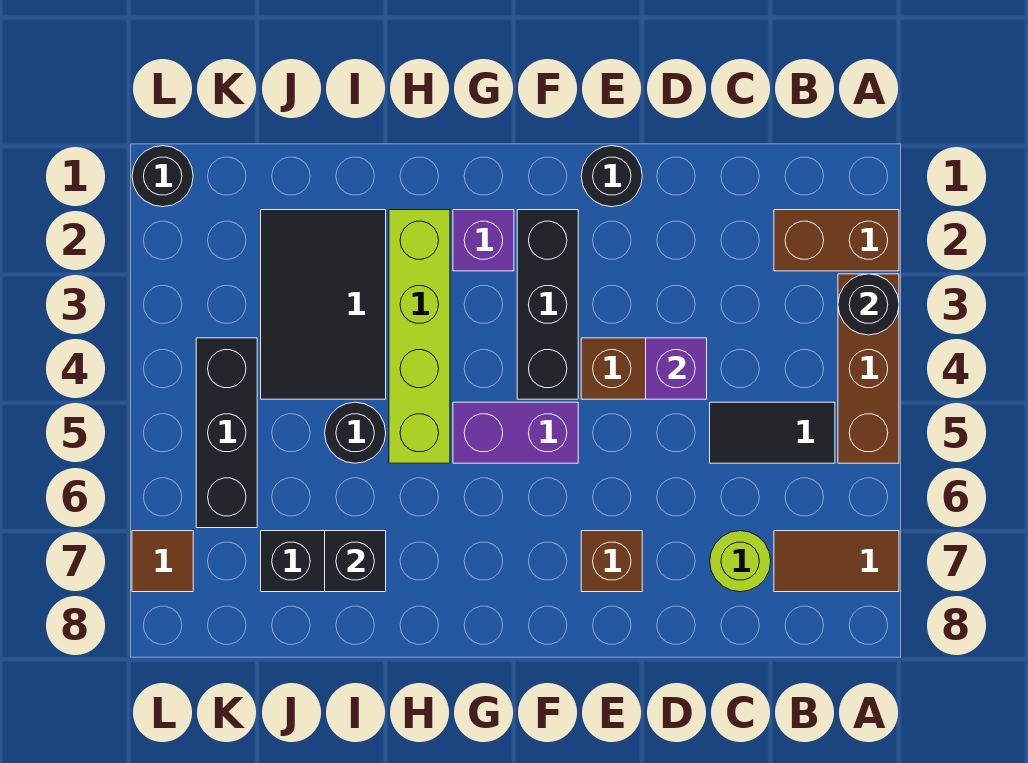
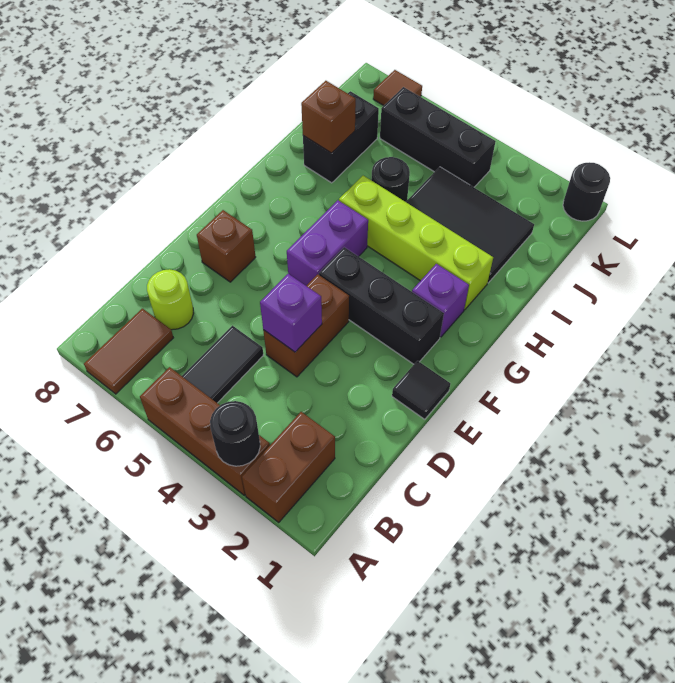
black round brick E1 level 1 -> black tile E1 level 1
black brick I7 level 2 -> brown brick I7 level 2

